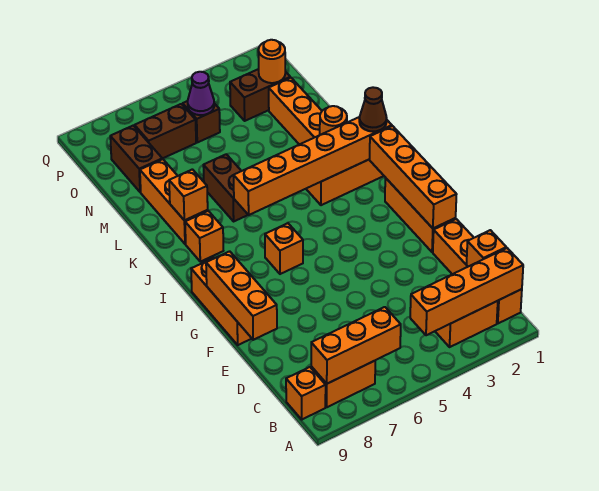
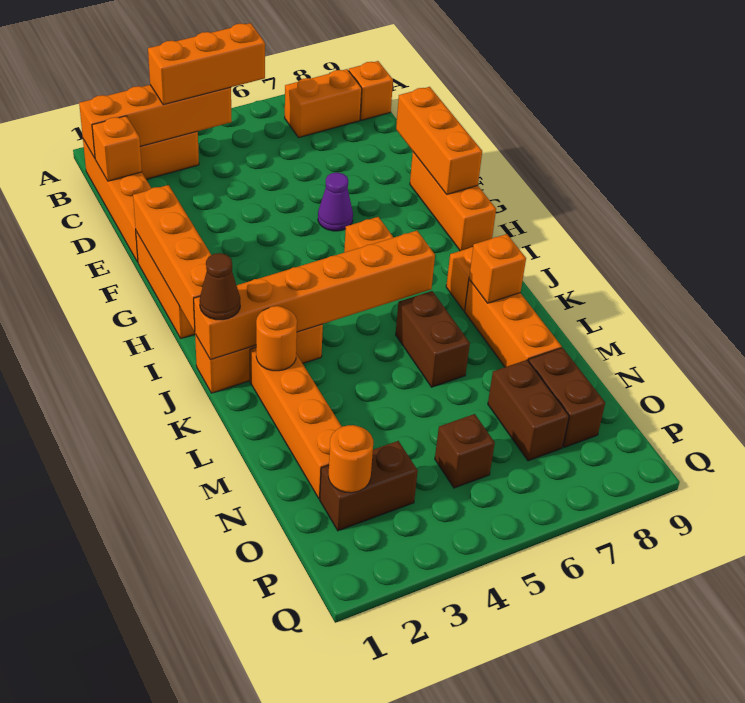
orange brick B6:B8 level 2 -> orange brick B3:B5 level 3
purple cone O5 level 2 -> purple cone F6 level 1
brown brick O6:O7 level 1 -> brown brick N7:O7 level 1

